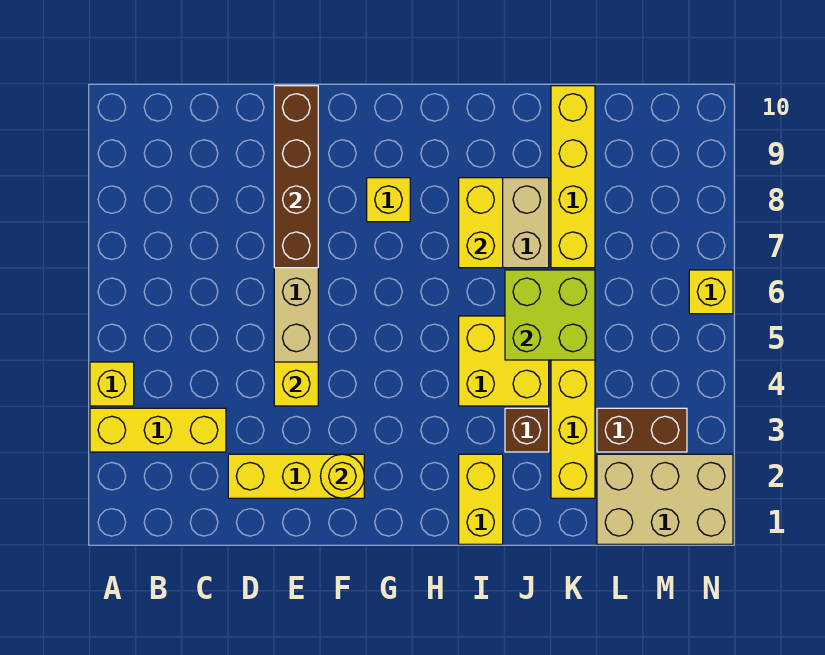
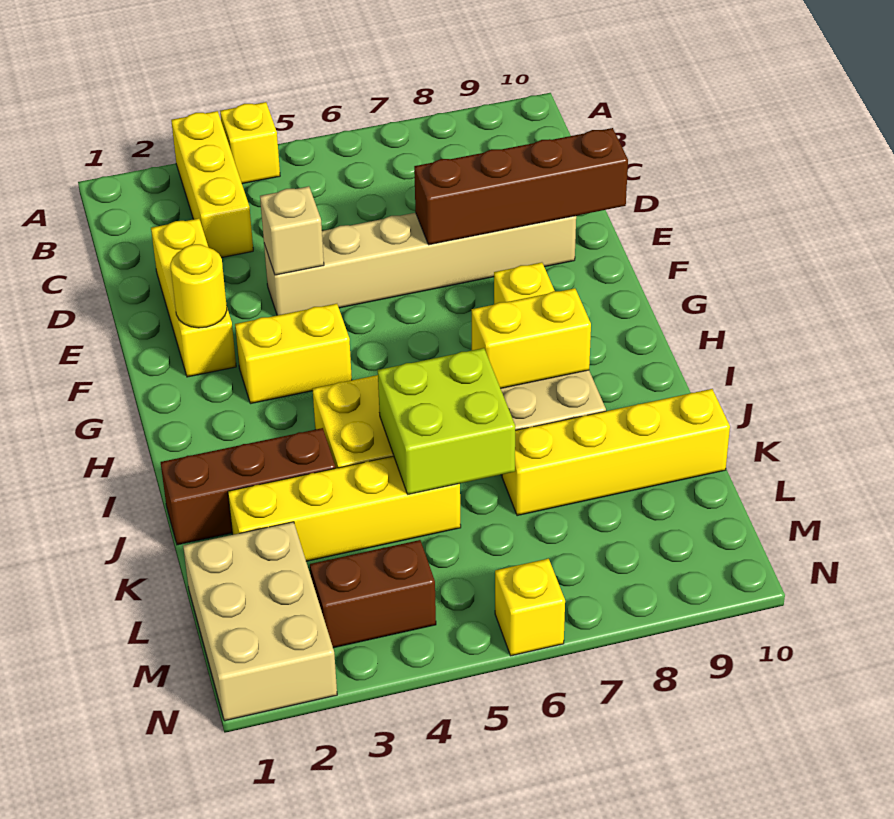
yellow brick E4 level 2 -> tan brick E4 level 2
yellow brick I1:I2 level 1 -> yellow brick G3:G4 level 1
brown brick J3 level 1 -> brown brick J1:J3 level 1
brown brick L3:M3 level 1 -> brown brick M3:M4 level 1

